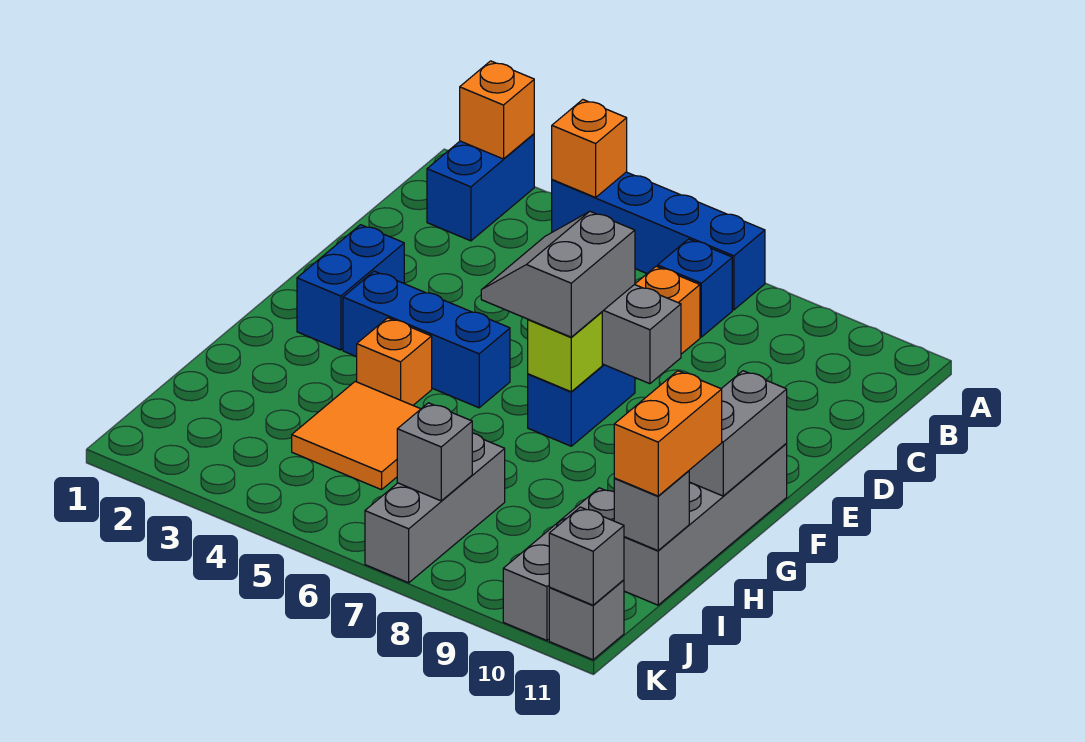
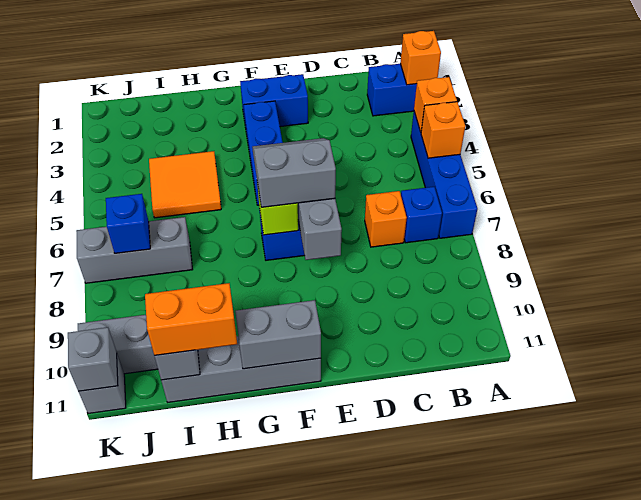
orange brick G4 level 1 -> orange brick A5 level 2
grey brick J7 level 2 -> blue brick J7 level 2

